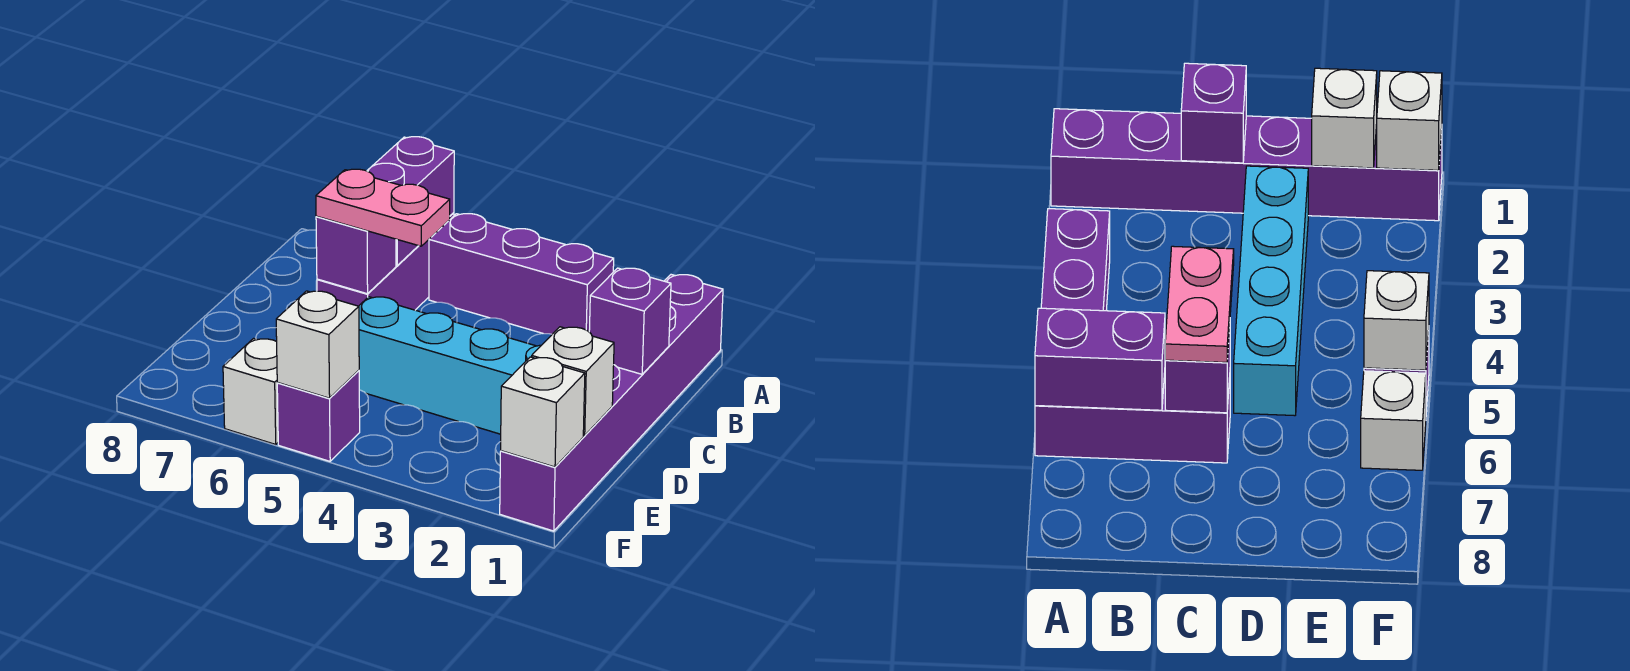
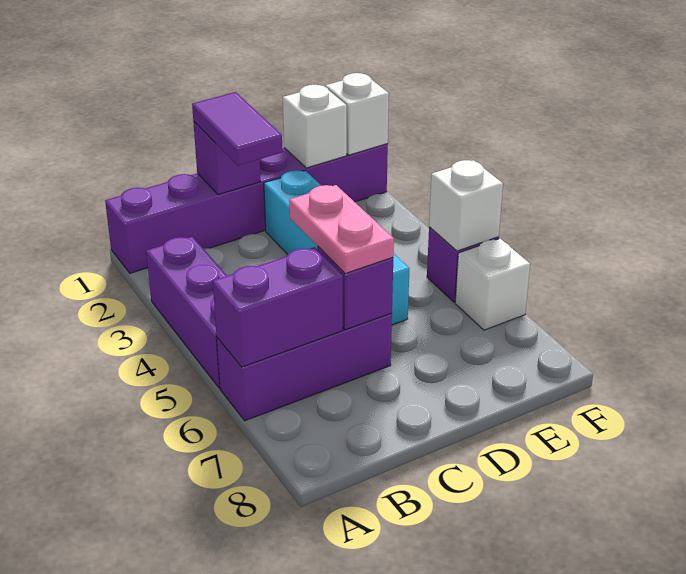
none -> purple tile C1:C2 level 3

